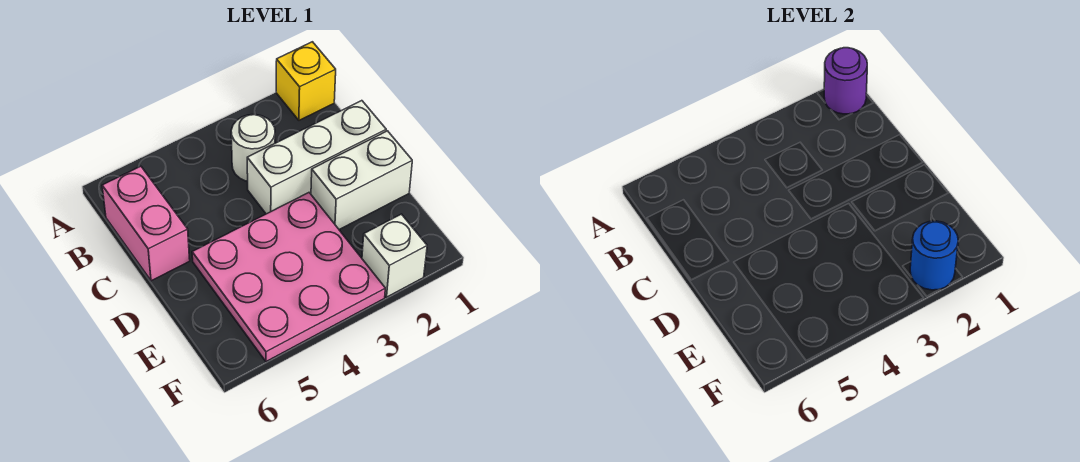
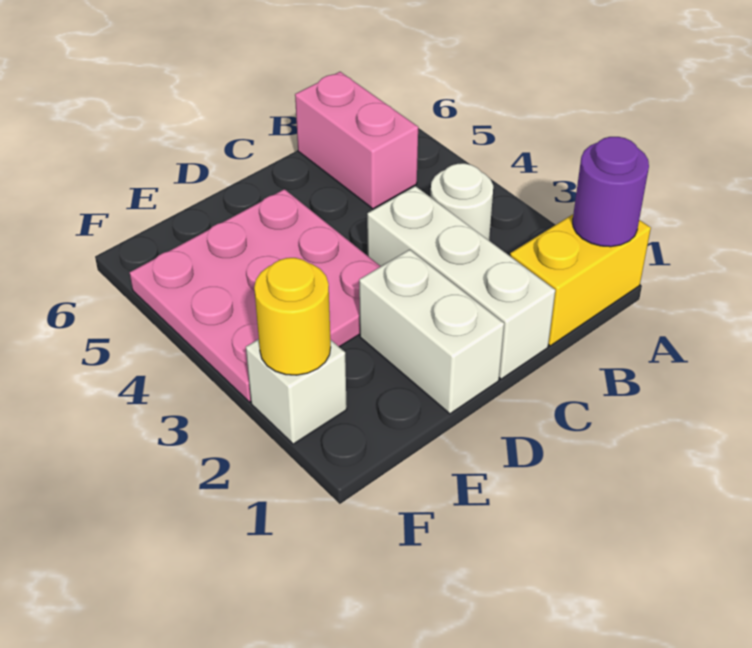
yellow brick A1 level 1 -> yellow brick A1:B1 level 1
pink brick B6:C6 level 1 -> pink brick B5:B6 level 1
blue round brick F2 level 2 -> yellow round brick F2 level 2

